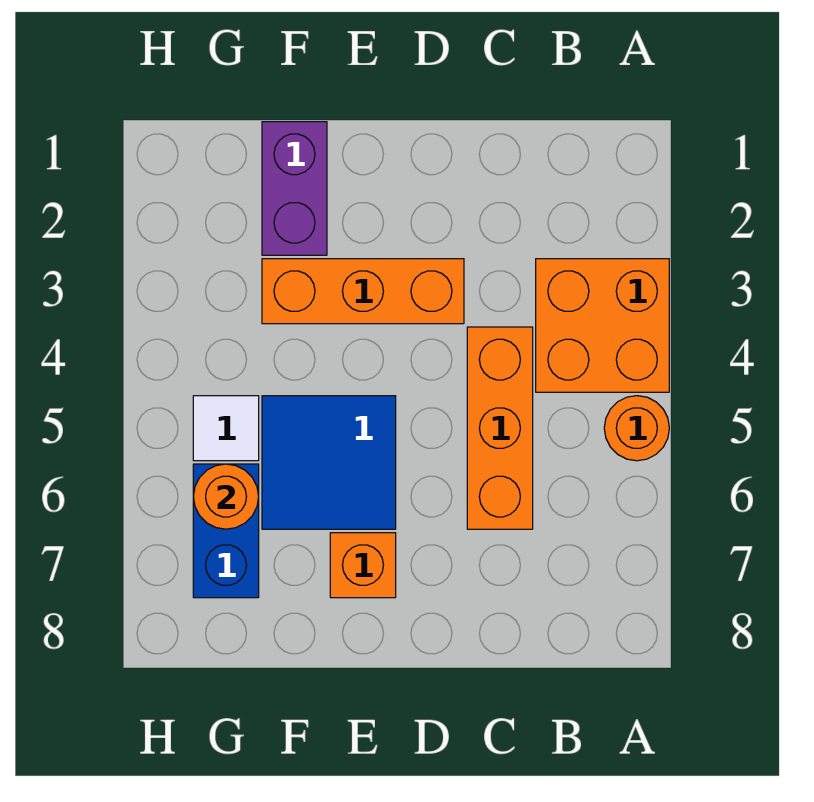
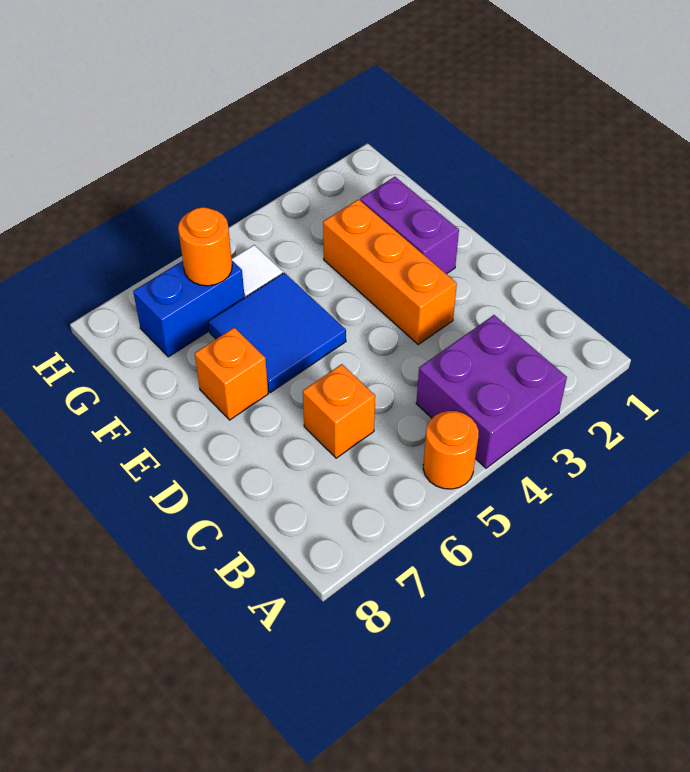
orange brick A3:B4 level 1 -> purple brick A3:B4 level 1
orange brick C4:C6 level 1 -> orange brick C6 level 1
purple brick F1:F2 level 1 -> purple brick E2:F2 level 1

